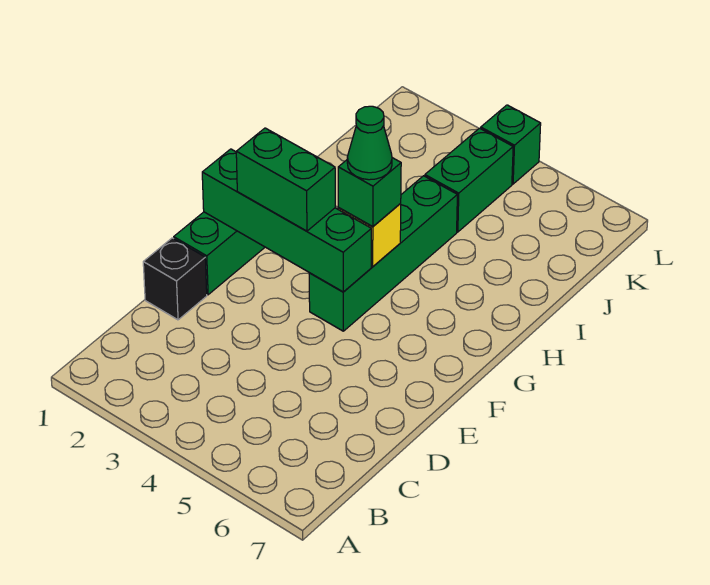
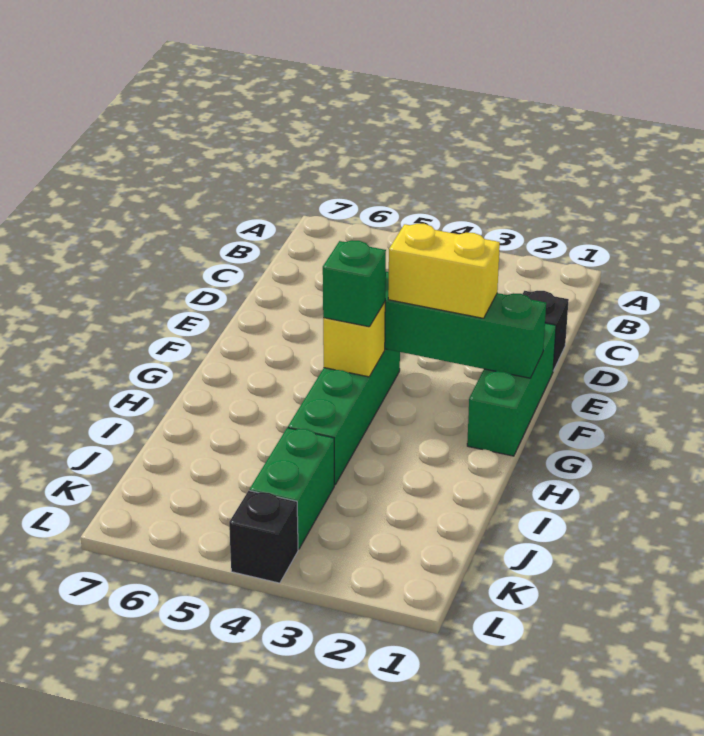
green brick F2:F3 level 3 -> yellow brick F2:F3 level 3
green cone G4 level 4 -> none
green brick L4 level 1 -> black brick L4 level 1

